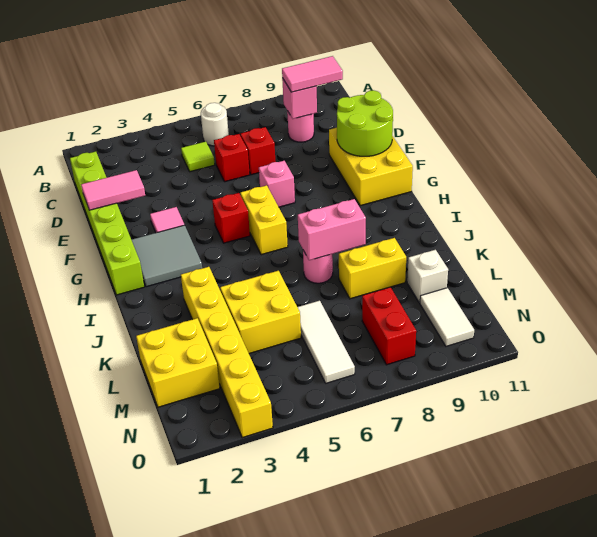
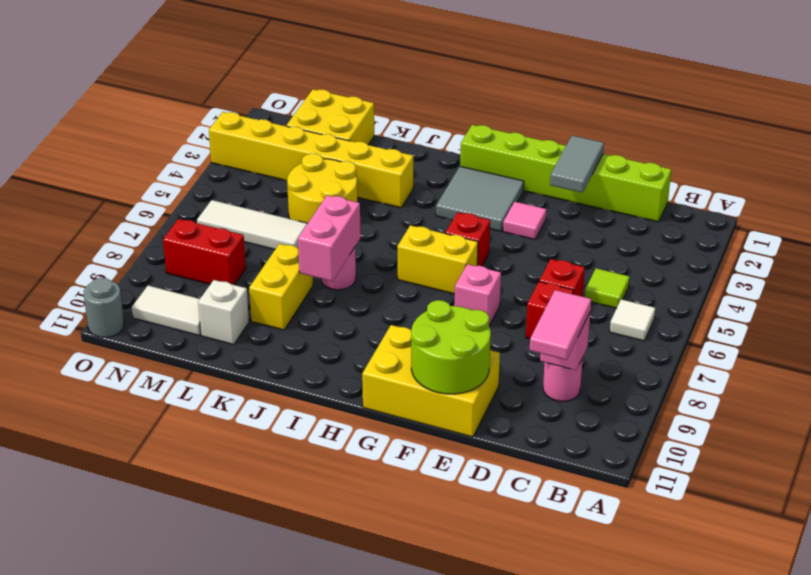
white round brick B6 level 1 -> white tile B6 level 1
pink tile E1:E2 level 2 -> grey tile E1:E2 level 2
yellow brick K4:L5 level 1 -> yellow round brick K4:L5 level 1
none -> grey round brick O11 level 1

